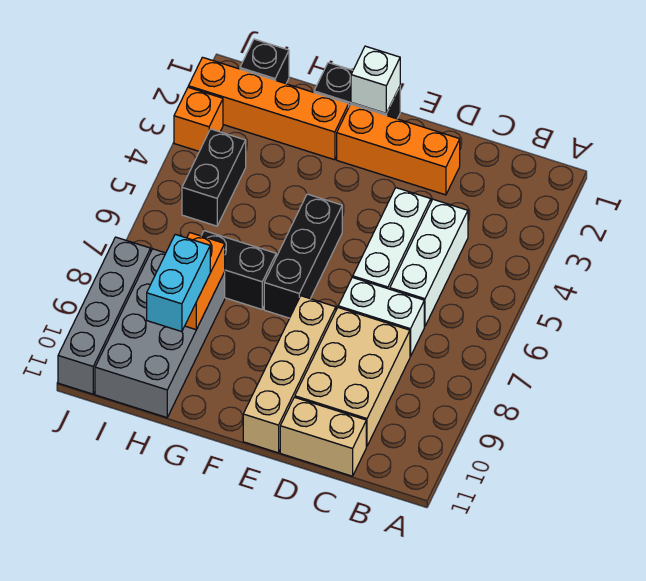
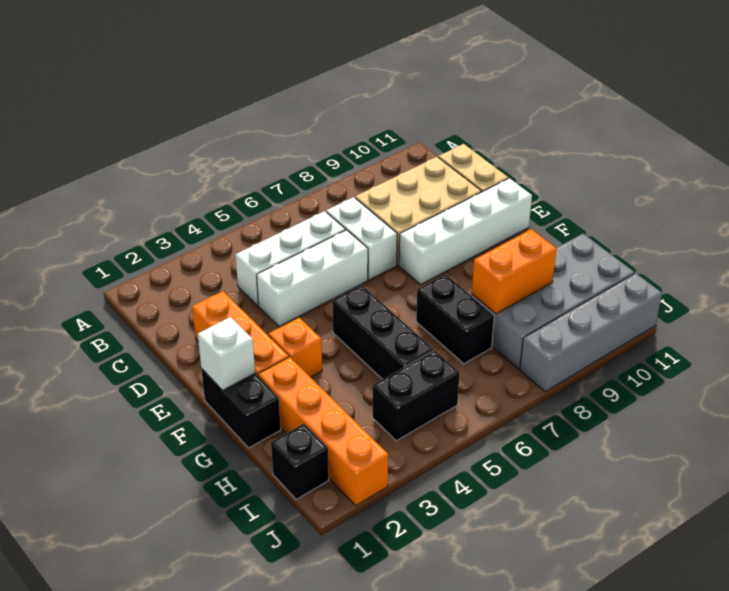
tan brick E8:E11 level 1 -> white brick E8:E11 level 1
black brick F5:F7 level 1 -> black brick F5:H5 level 1
cyan brick H9:H10 level 3 -> none
orange brick J3 level 1 -> orange brick F3 level 1

